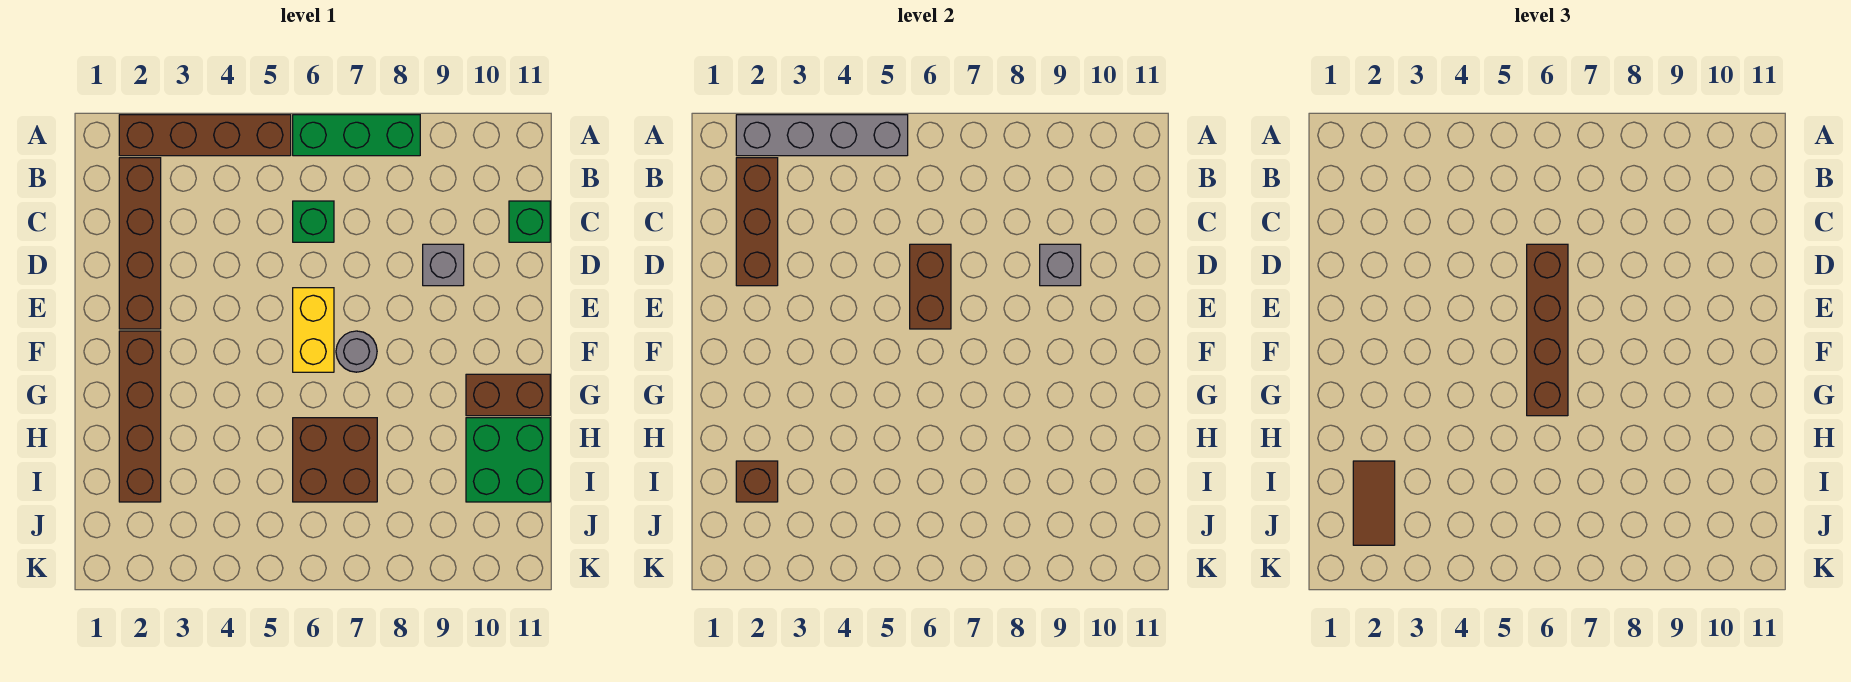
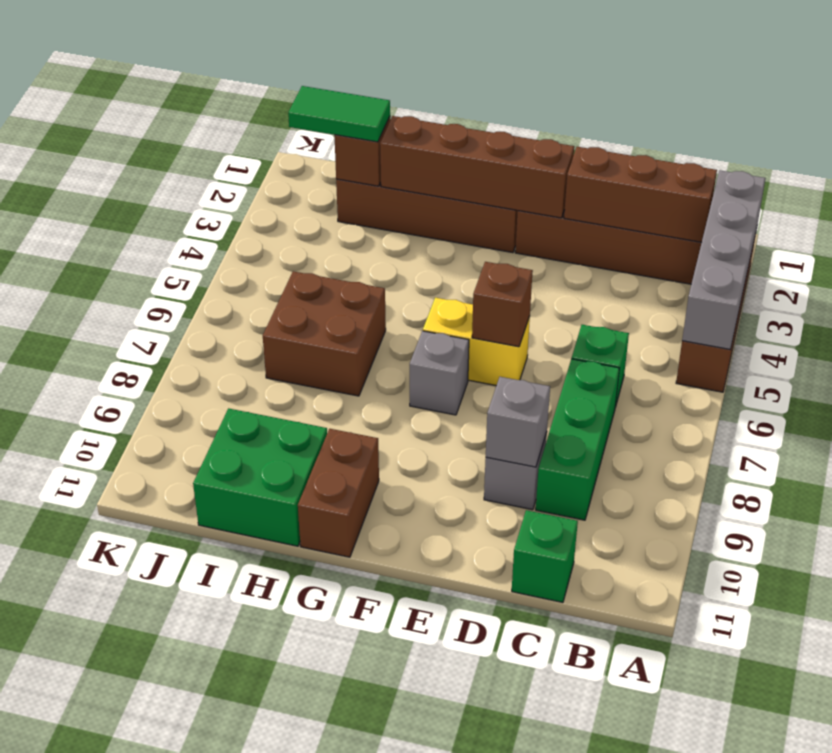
green brick A6:A8 level 1 -> green brick C7:C9 level 1
brown brick D6:E6 level 2 -> brown brick E6 level 2
brown brick D6:G6 level 3 -> brown brick E2:H2 level 2
grey round brick F7 level 1 -> grey brick F7 level 1
brown tile I2:J2 level 3 -> green tile I2:J2 level 3

